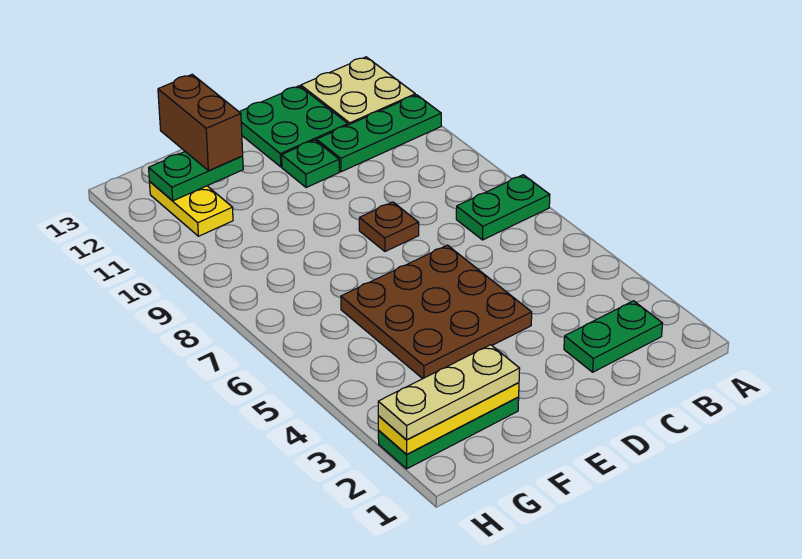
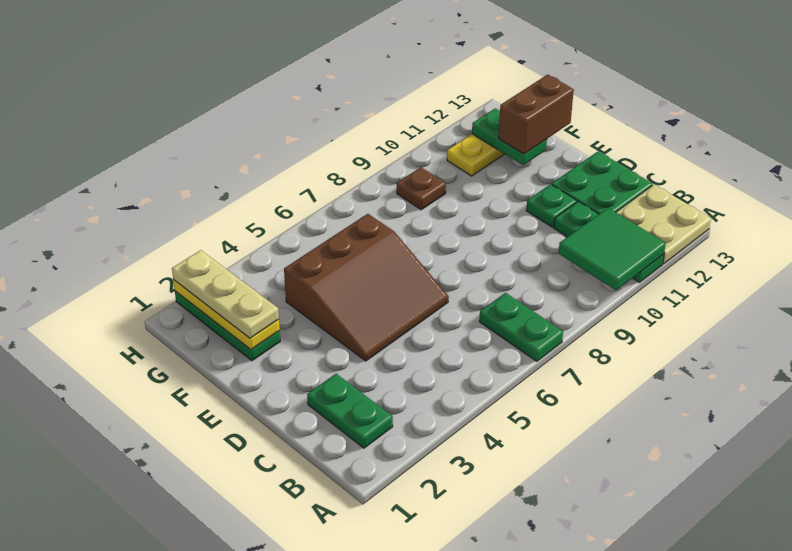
none -> green tile A10:B11 level 2
brown plate D4:F6 level 1 -> brown slope D4:F6 level 1 top F
brown plate D8 level 1 -> brown plate G9 level 1

